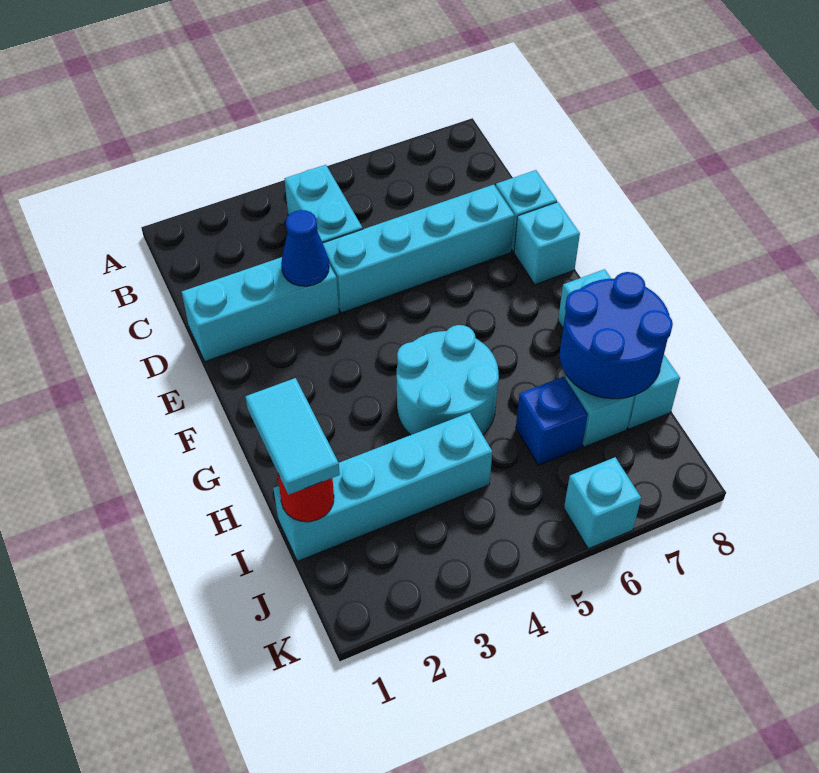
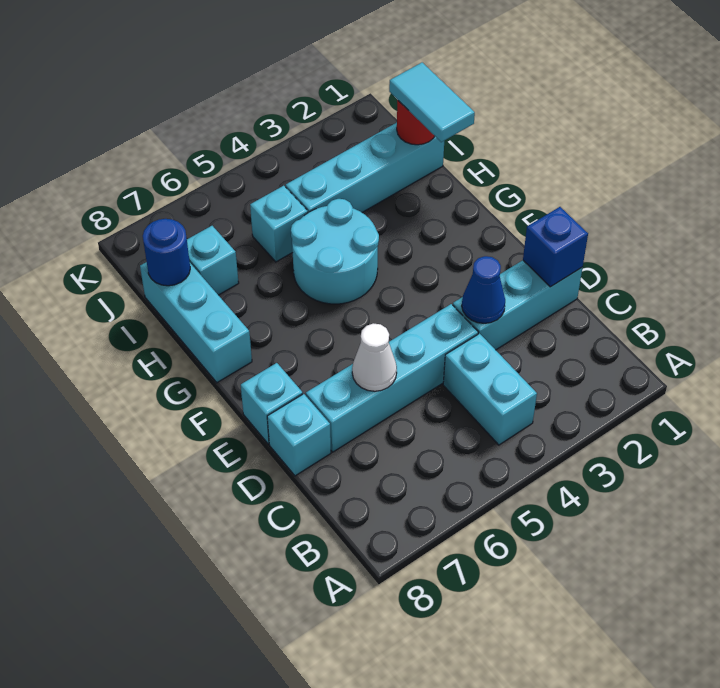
none -> white cone D6 level 2
blue round brick H7:I8 level 2 -> blue round brick I8 level 2
blue brick I6 level 1 -> blue brick D1 level 2
cyan brick K6 level 1 -> cyan brick I5 level 1

